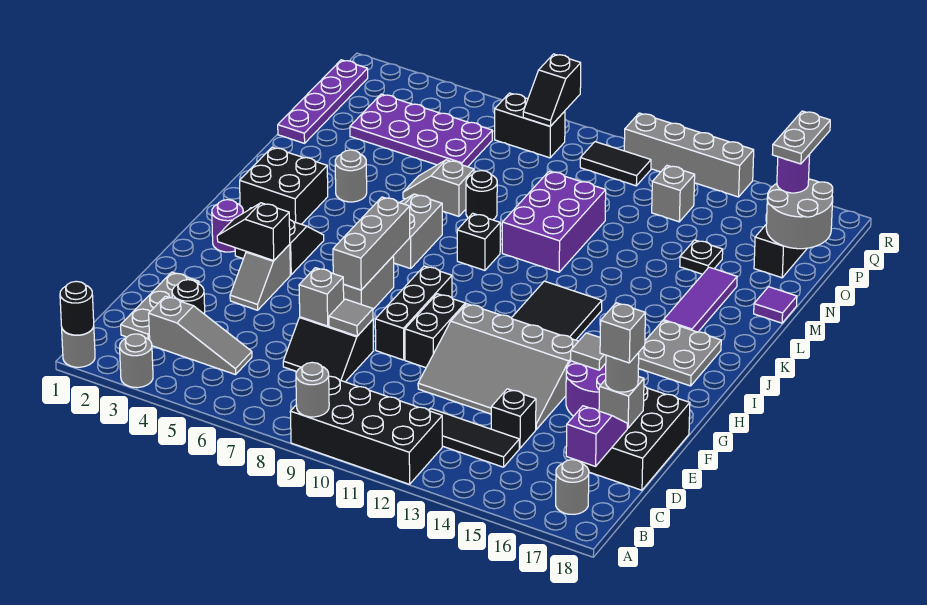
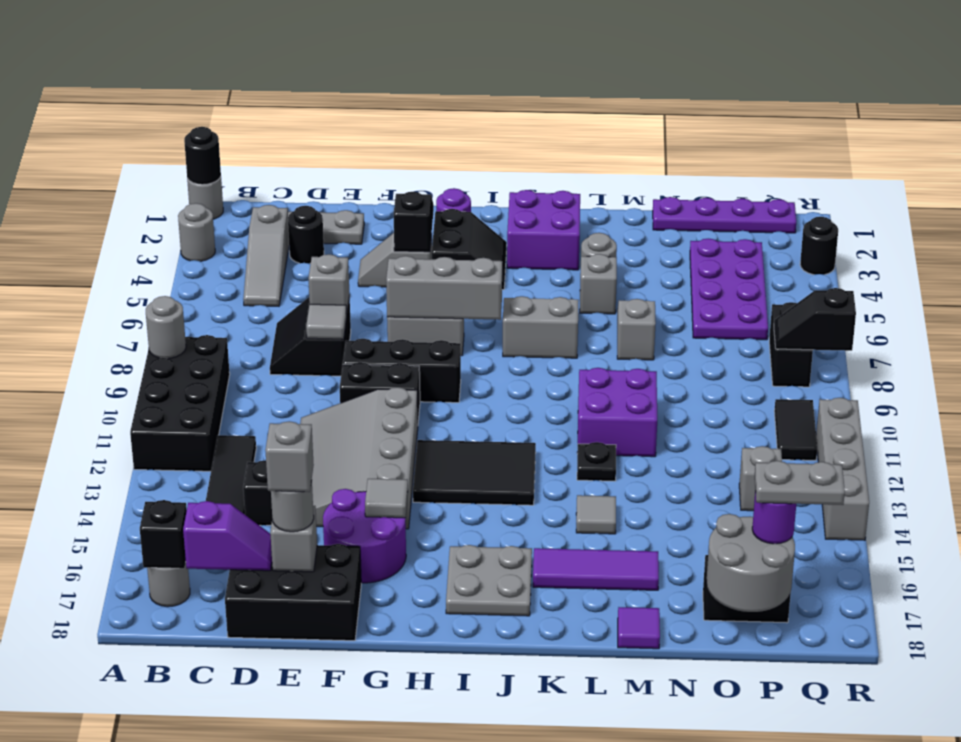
black brick J2:K3 level 1 -> purple brick J2:K3 level 1
black brick K9 level 1 -> black brick B17 level 2
none -> grey brick L5 level 1
purple brick L10:N11 level 1 -> purple brick L10:M11 level 1
none -> grey tile L14 level 1
black round brick M8 level 1 -> black round brick R3 level 1
black plate N15 level 1 -> black plate L12 level 1

